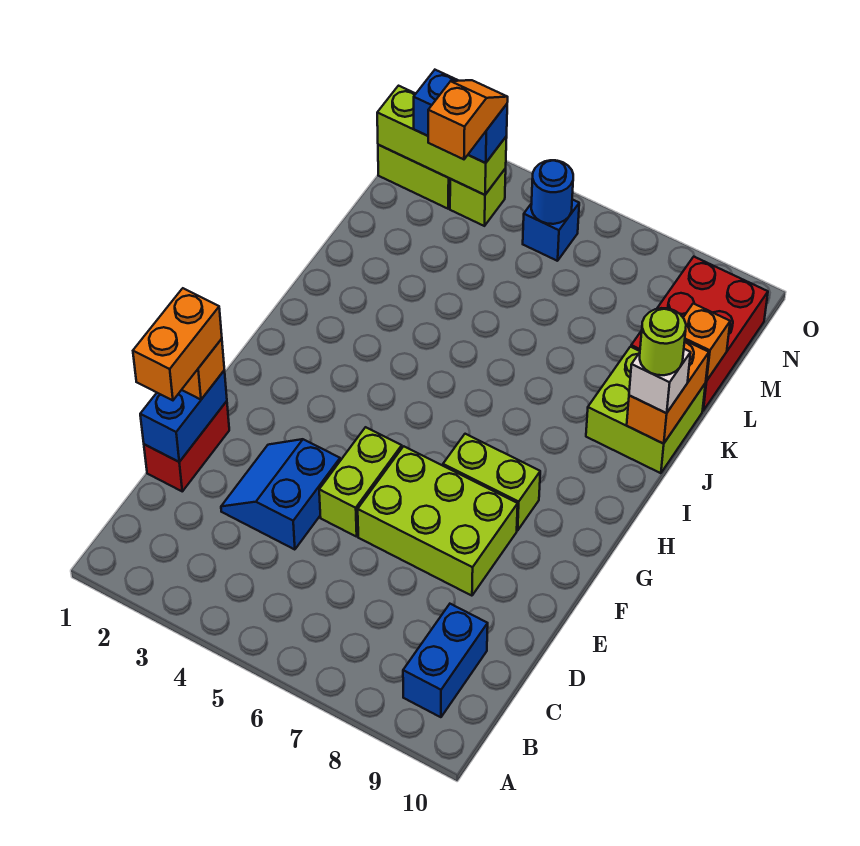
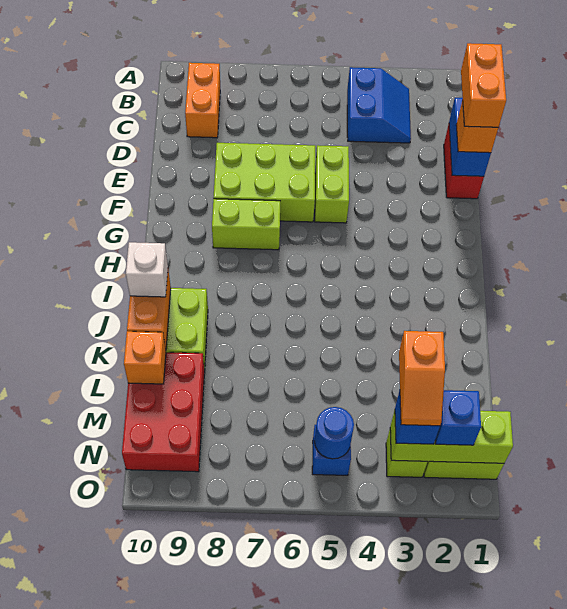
blue brick B9:C9 level 1 -> orange brick B9:C9 level 1
blue slope D3:E4 level 1 top 4 -> blue slope B3:C4 level 1 top 4
lime round brick J10 level 4 -> none

